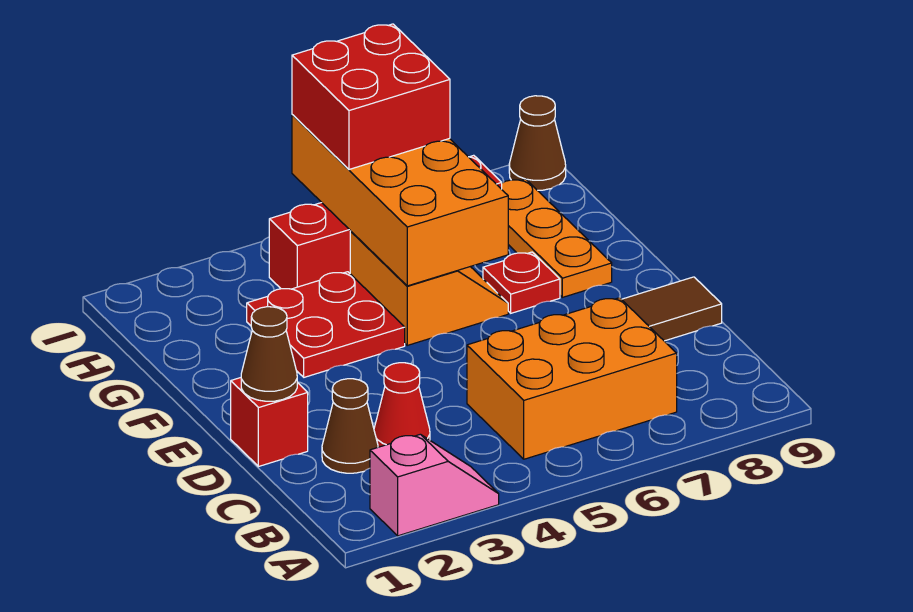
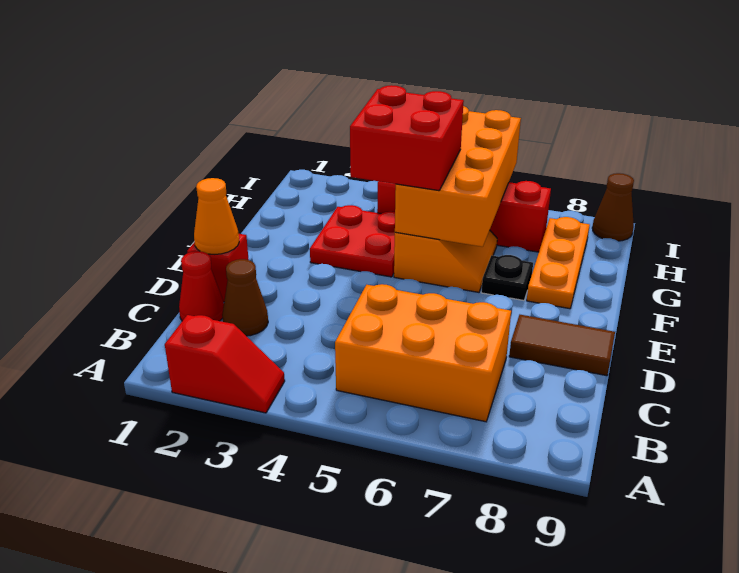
pink slope A2:A3 level 1 top 2 -> red slope A2:A3 level 1 top 2
red cone C3 level 1 -> red cone C1 level 1
brown cone D1 level 2 -> orange cone D1 level 2
red plate F7 level 1 -> black plate F7 level 1
red brick H5:I6 level 3 -> red brick F4:G5 level 3

